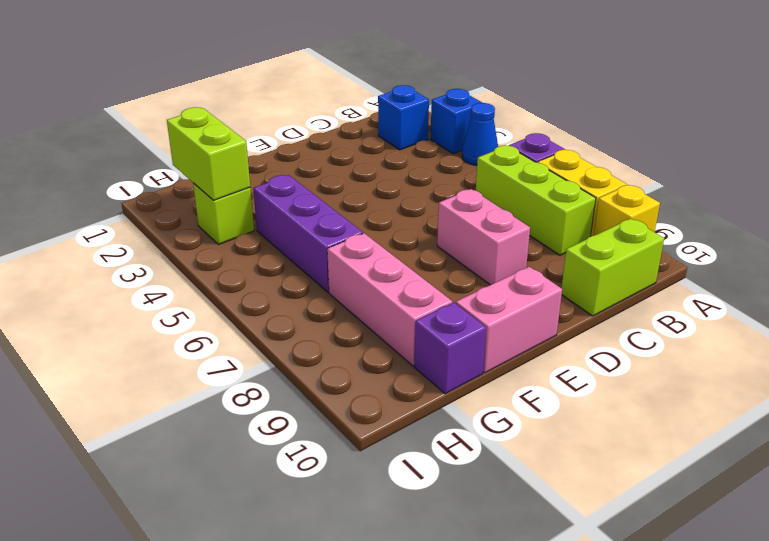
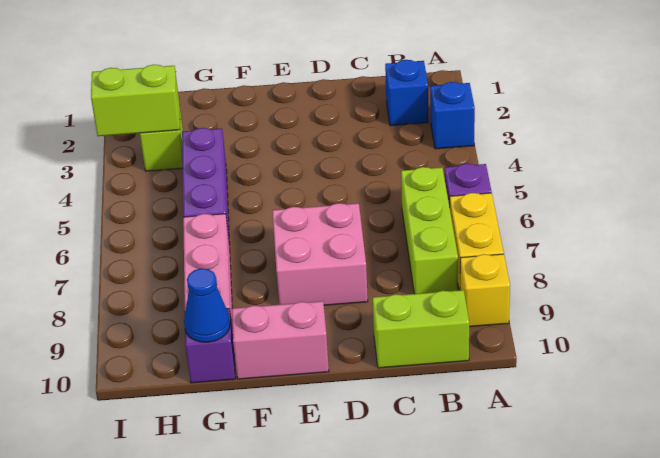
blue cone A4 level 1 -> blue cone G10 level 2
pink brick D7:D8 level 1 -> pink brick D7:E8 level 1
lime brick H2:H3 level 2 -> lime brick H3:I3 level 2

